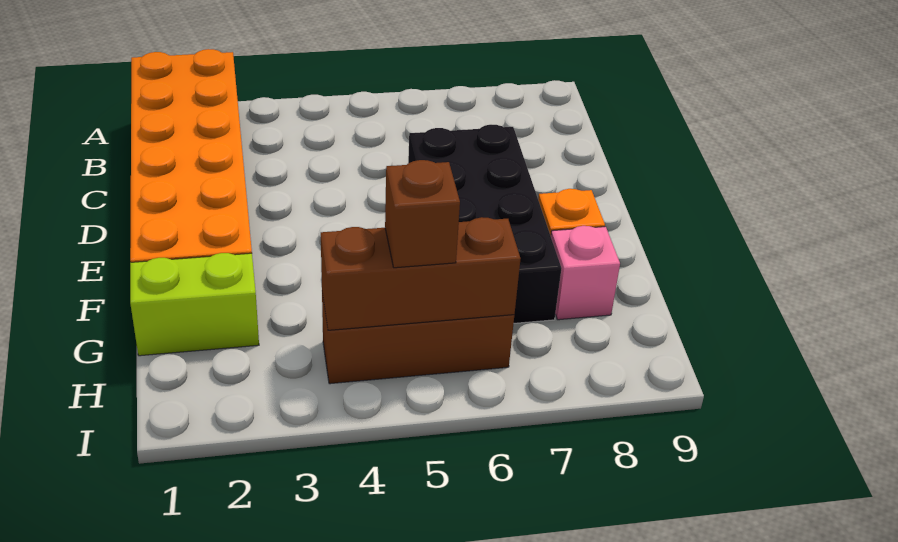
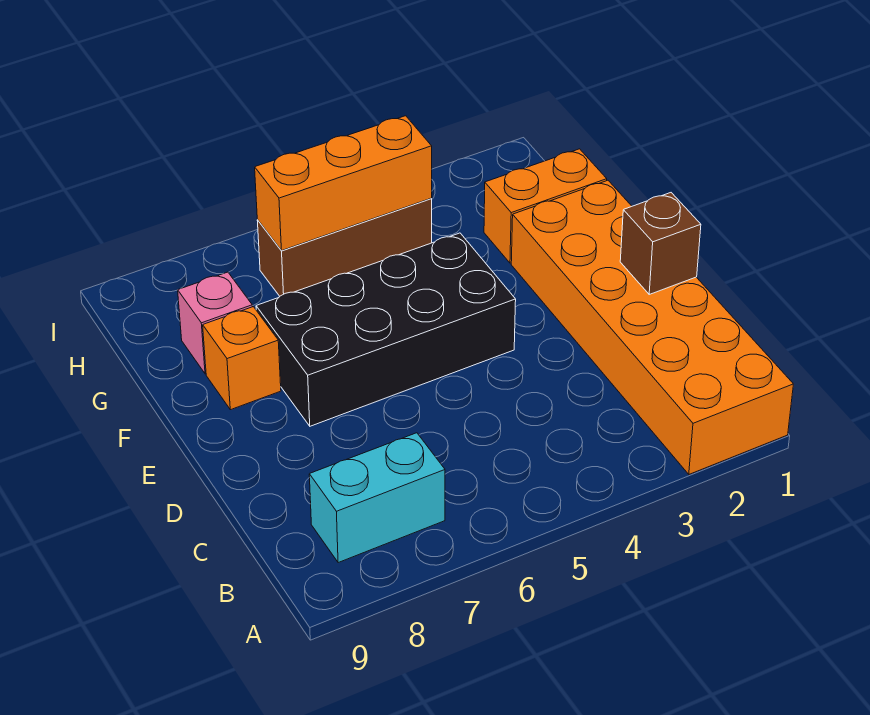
none -> cyan brick B7:B8 level 1
black brick D6:G7 level 1 -> black brick E4:F7 level 1
lime brick G1:G2 level 1 -> orange brick G1:G2 level 1
brown brick H4:H6 level 2 -> orange brick H4:H6 level 2
brown brick H5 level 3 -> brown brick D1 level 2

